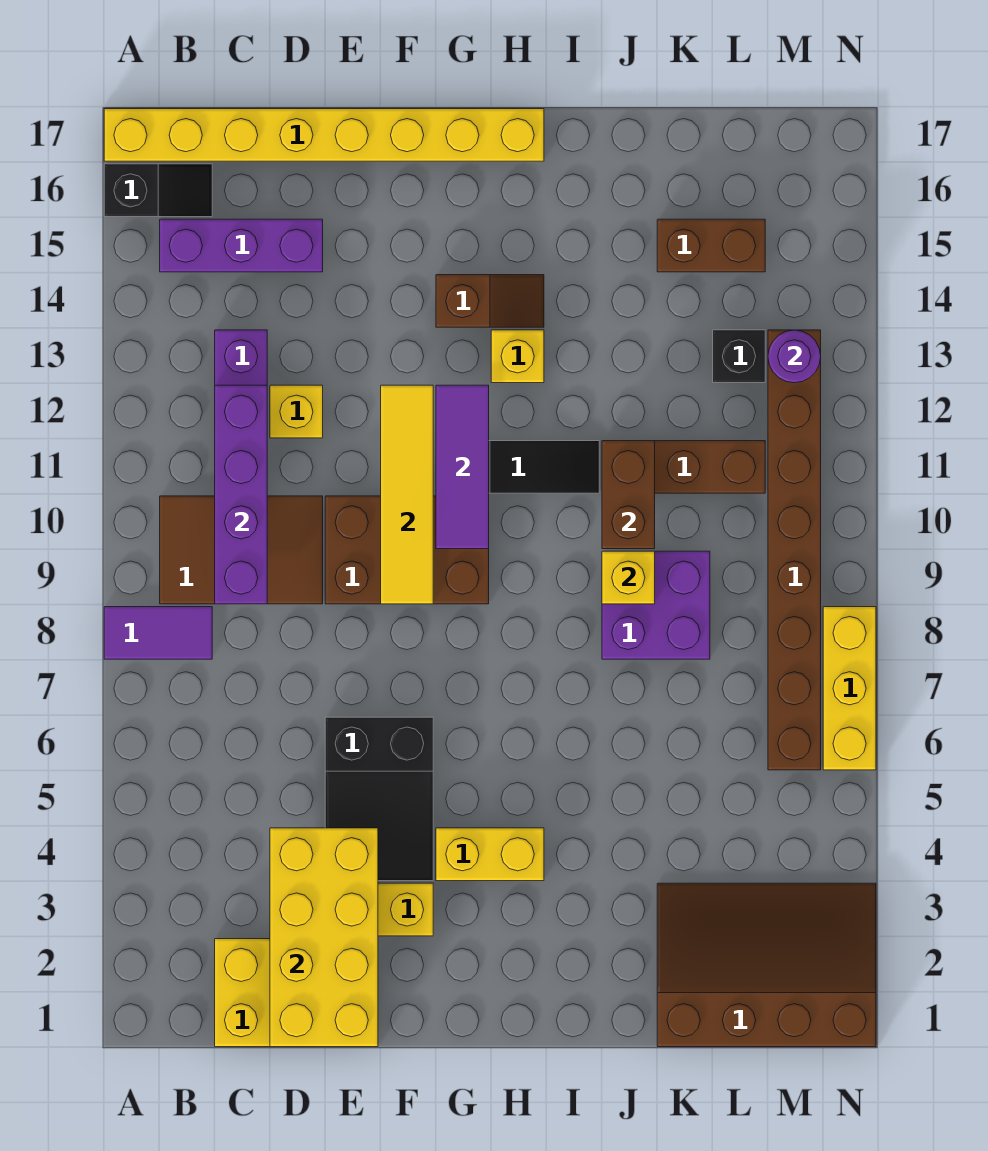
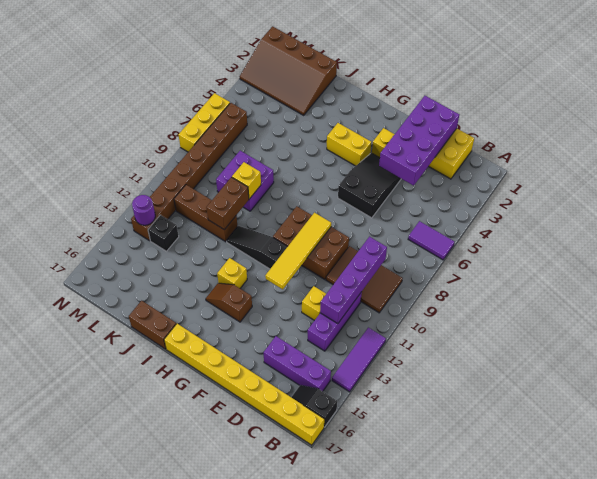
purple tile A8:B8 level 1 -> purple tile A6:B6 level 1
yellow brick D1:E4 level 2 -> purple brick D1:E4 level 2
purple tile G10:G12 level 2 -> purple tile A12:A14 level 1
brown brick K15:L15 level 1 -> brown brick I17:J17 level 1

